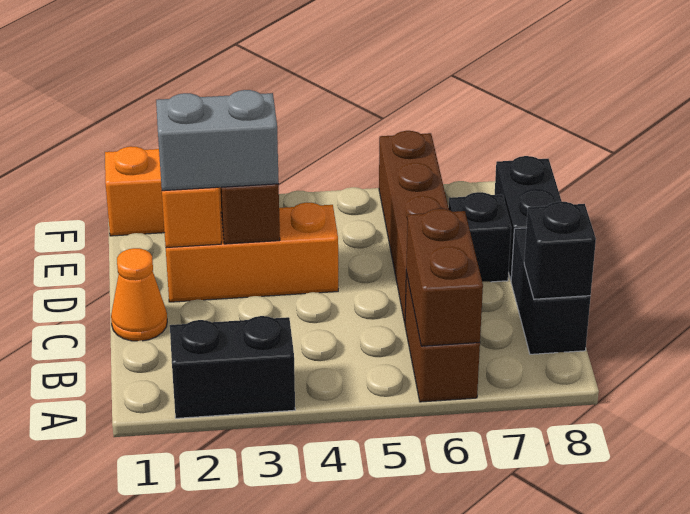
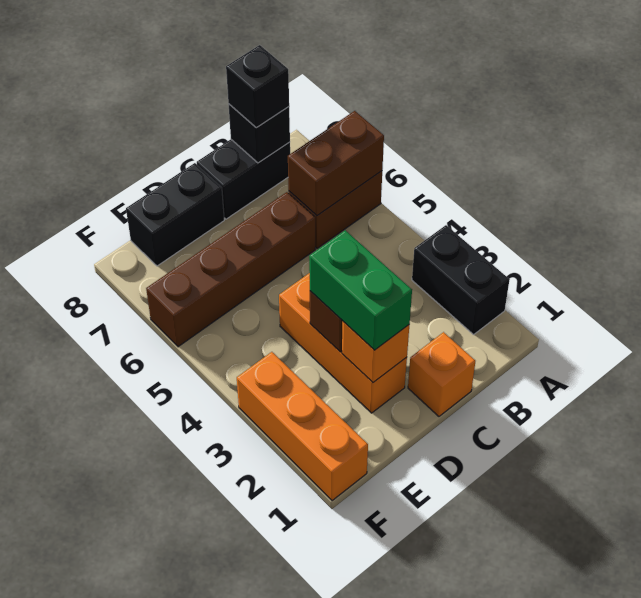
orange cone C1 level 1 -> orange brick C1 level 1
grey brick D2:D3 level 3 -> green brick D2:D3 level 3
black brick D7 level 1 -> black brick B8 level 3

